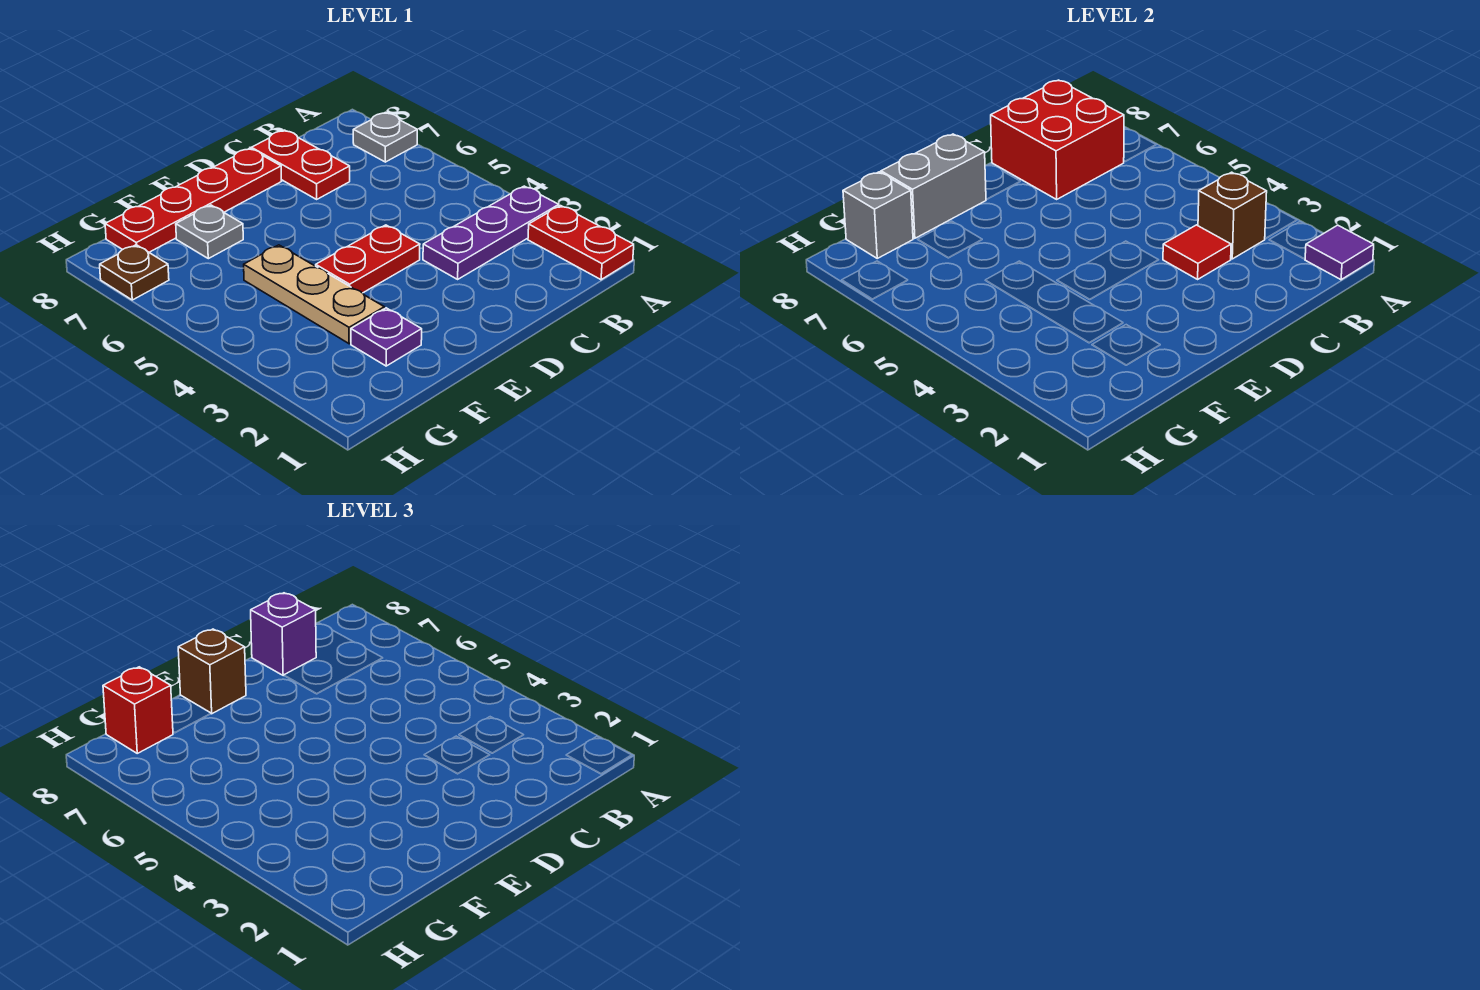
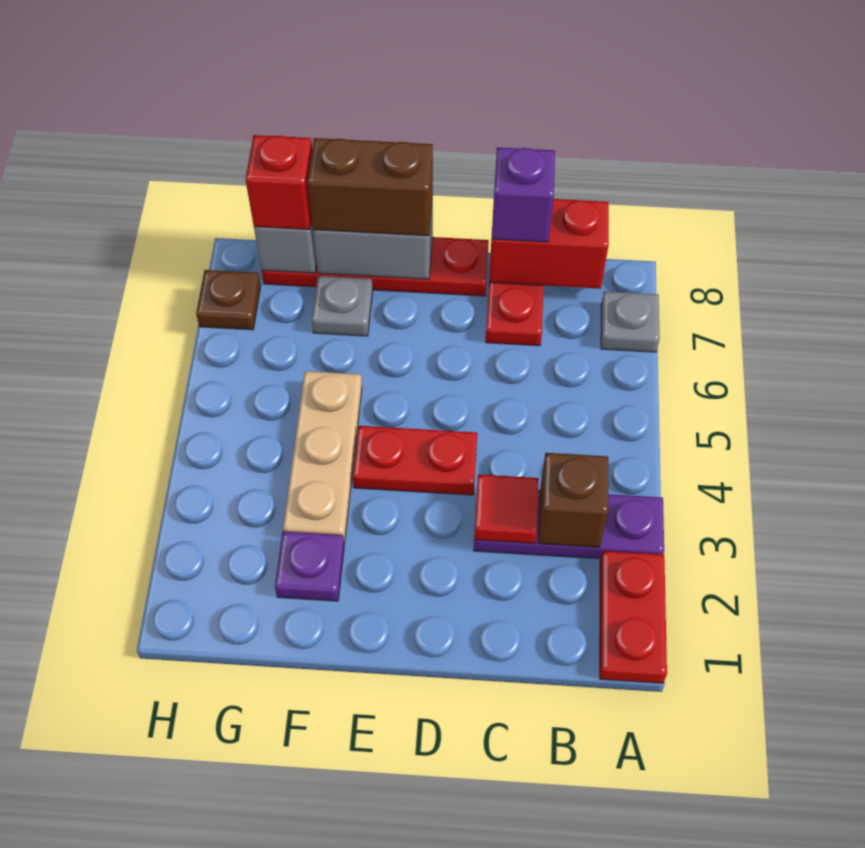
purple tile A1 level 2 -> none
red brick B7:C8 level 2 -> red brick B8:C8 level 2
brown brick E8 level 3 -> brown brick E8:F8 level 3

